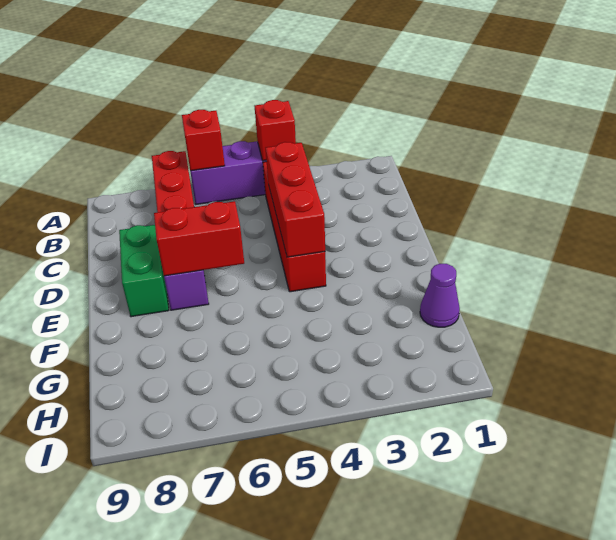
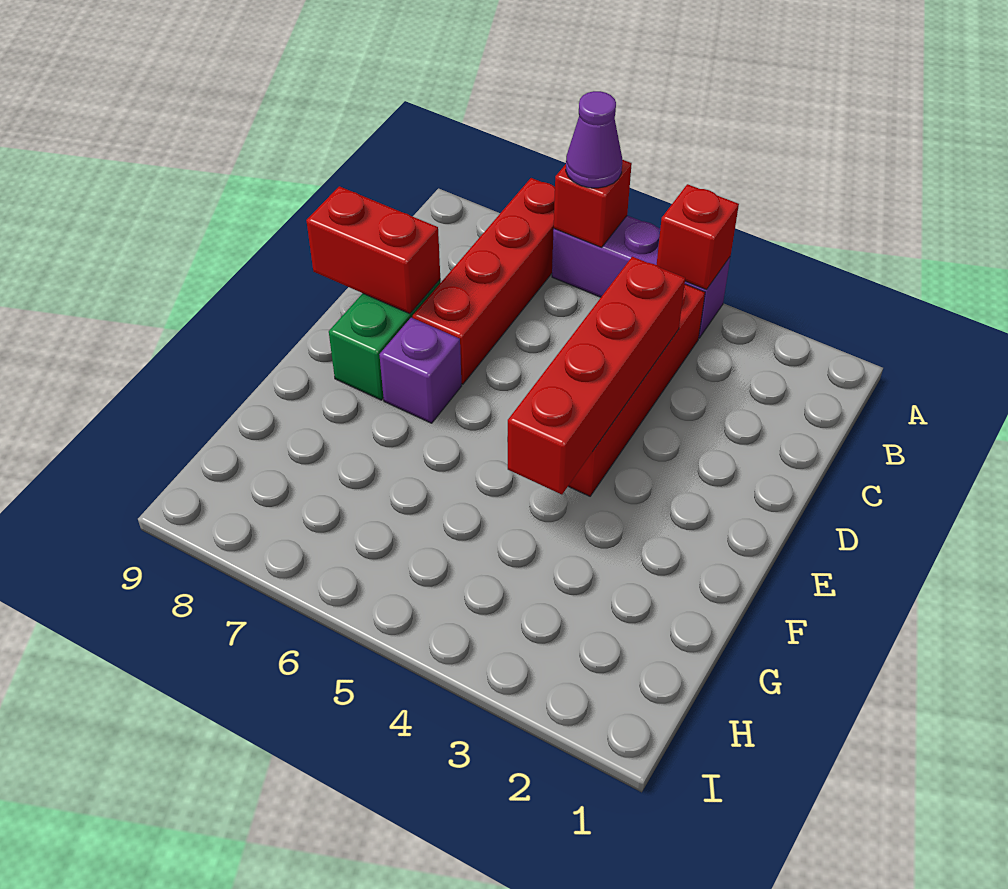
red brick C4:E4 level 2 -> red brick C4:F4 level 2
red brick E6:E7 level 2 -> red brick D8:D9 level 2
purple cone G1 level 1 -> purple cone A6 level 3

